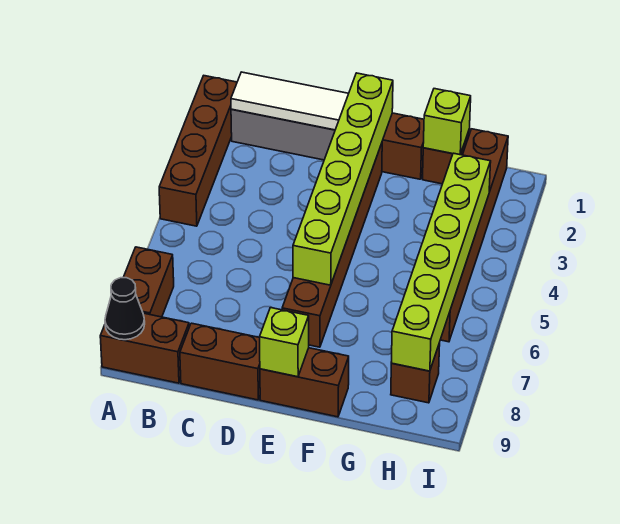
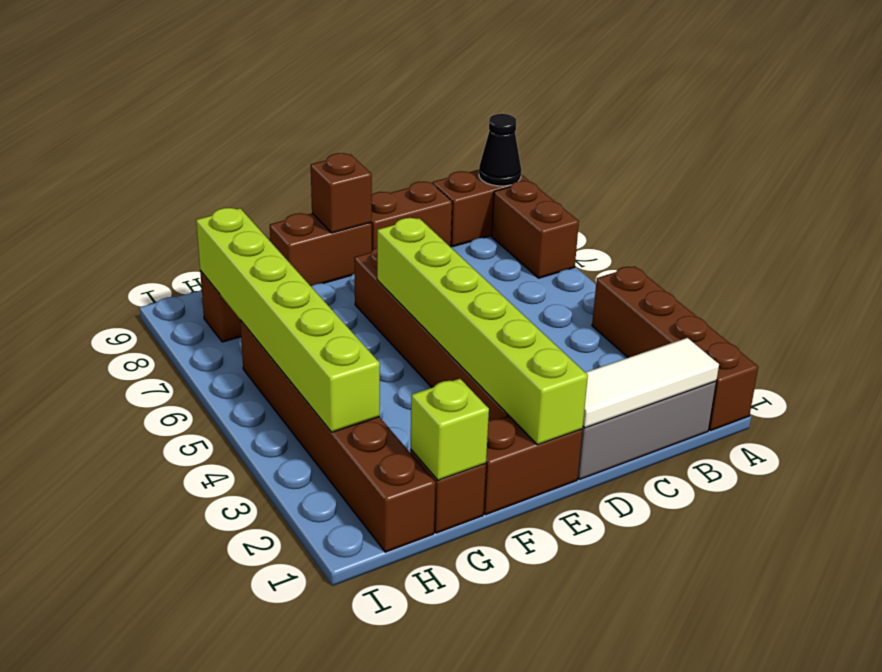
lime brick E9 level 2 -> brown brick E9 level 2

